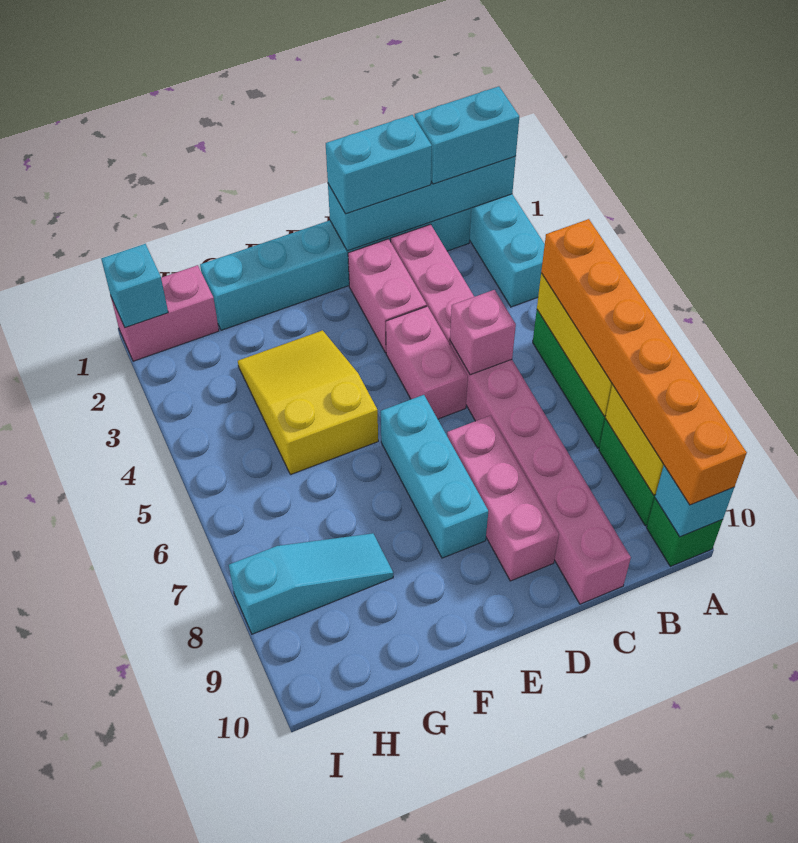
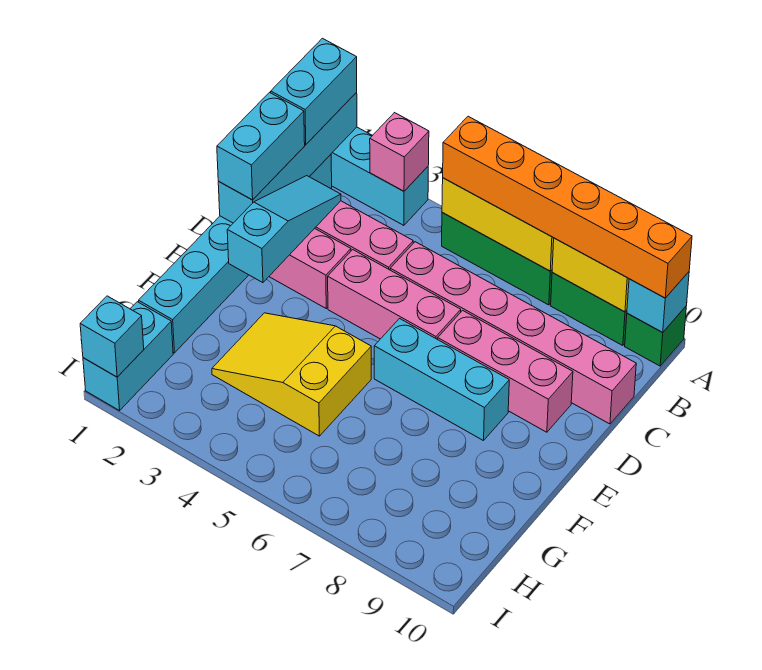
pink brick C5 level 2 -> pink brick A3 level 2
pink brick D4:D5 level 1 -> pink brick D4:D6 level 1
cyan slope G8:I8 level 1 top I -> cyan slope C2:E2 level 2 top E
pink brick H1:I1 level 1 -> cyan brick H1:I1 level 1

